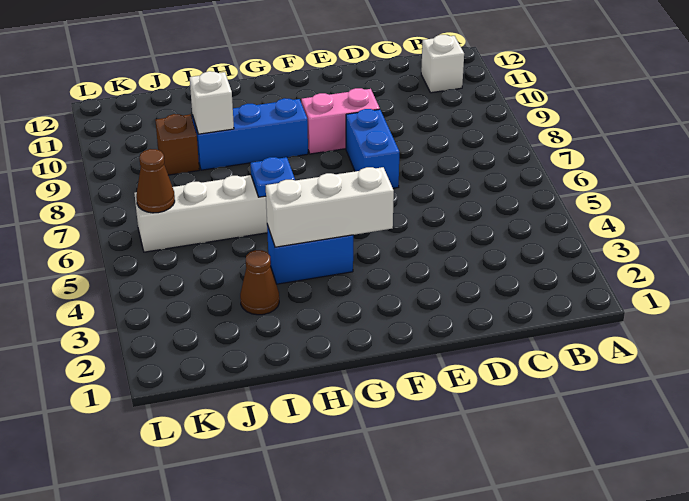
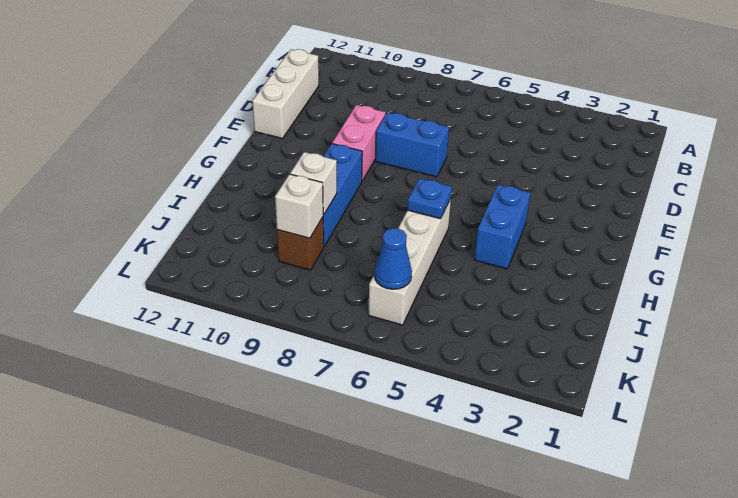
white brick B11 level 1 -> white brick J9 level 2
white brick F4:H4 level 2 -> white brick C12:E12 level 1
brown cone I3 level 1 -> none
brown cone K6 level 2 -> blue cone K6 level 2

